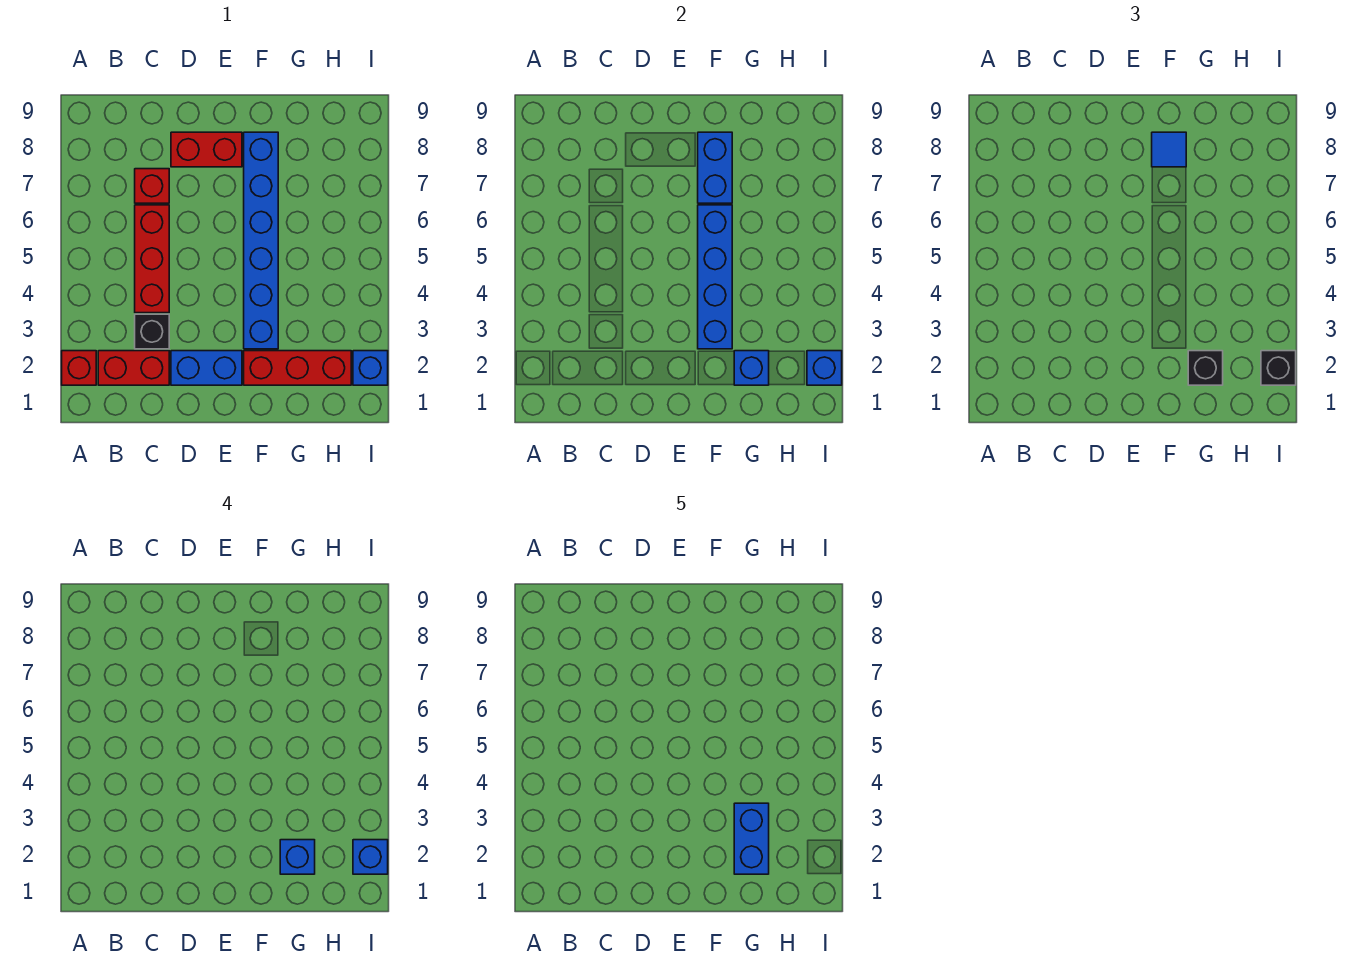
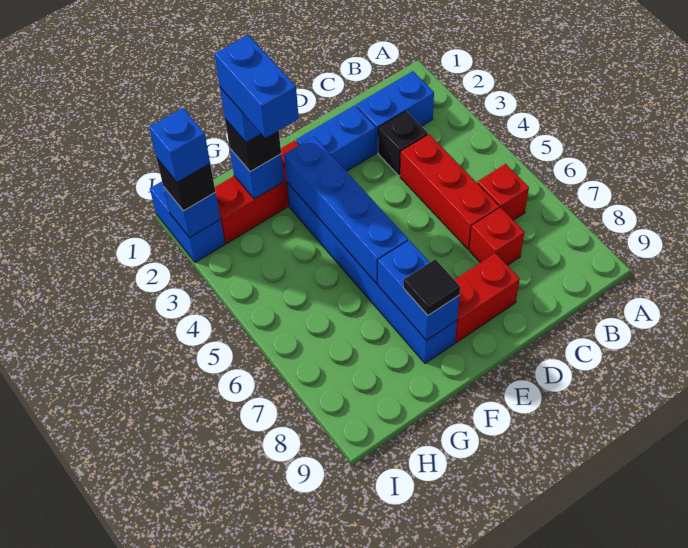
red brick A2 level 1 -> red brick B6 level 1
red brick B2:C2 level 1 -> blue brick B2:C2 level 1
blue tile F8 level 3 -> black tile F8 level 3
blue brick I2 level 1 -> blue brick I1:I2 level 1

